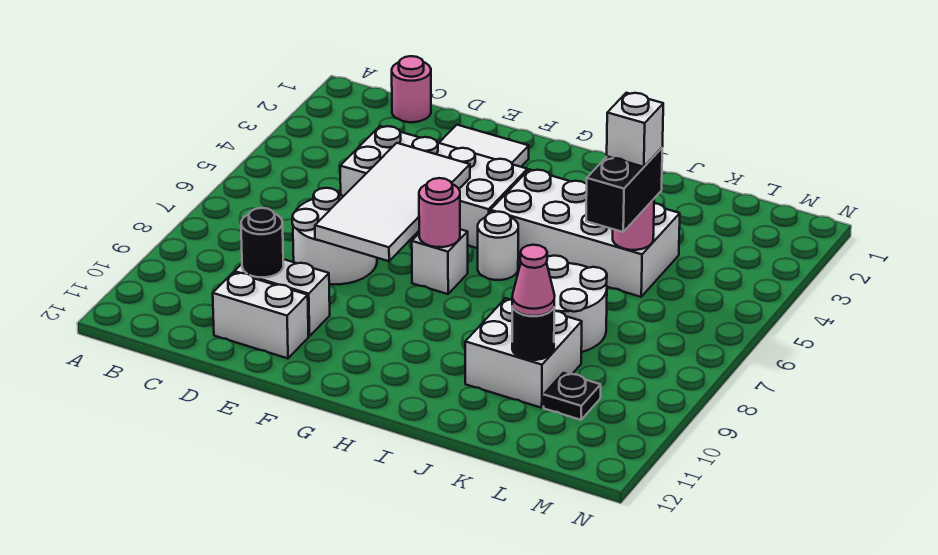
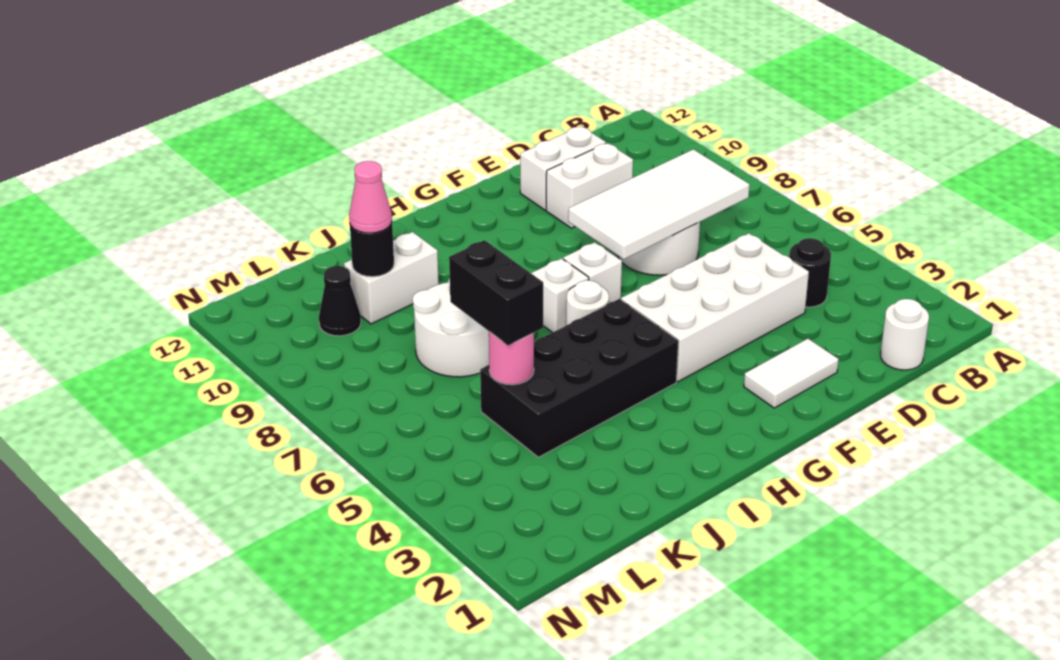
pink round brick C1 level 1 -> white round brick C1 level 1
black round brick D10 level 2 -> black round brick C4 level 1
white tile E5:F8 level 2 -> white tile C7:F8 level 2
pink round brick G7 level 2 -> none
white brick H4:K5 level 1 -> black brick H4:K5 level 1
white brick J9:K10 level 1 -> white brick J10:K10 level 1
white brick K5 level 4 -> white brick H7 level 1
black plate L10 level 1 -> black cone L10 level 1

